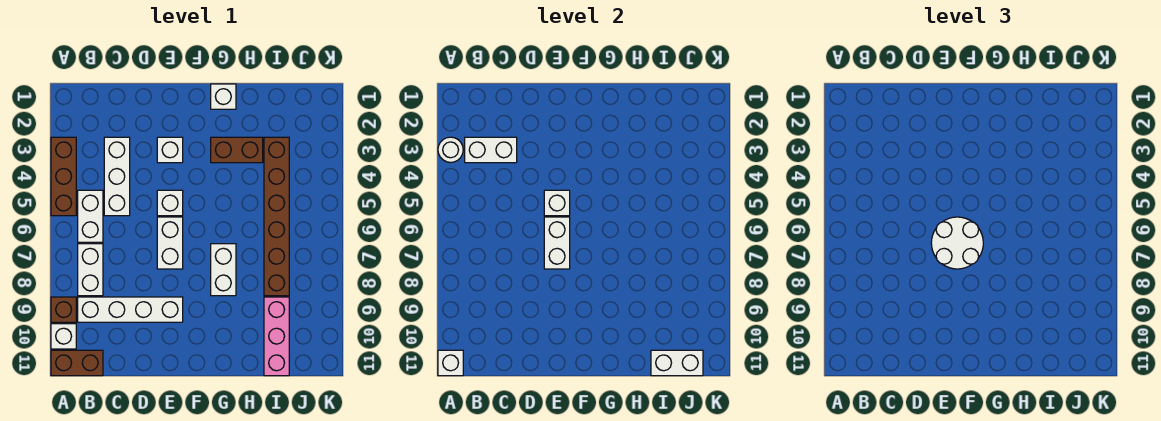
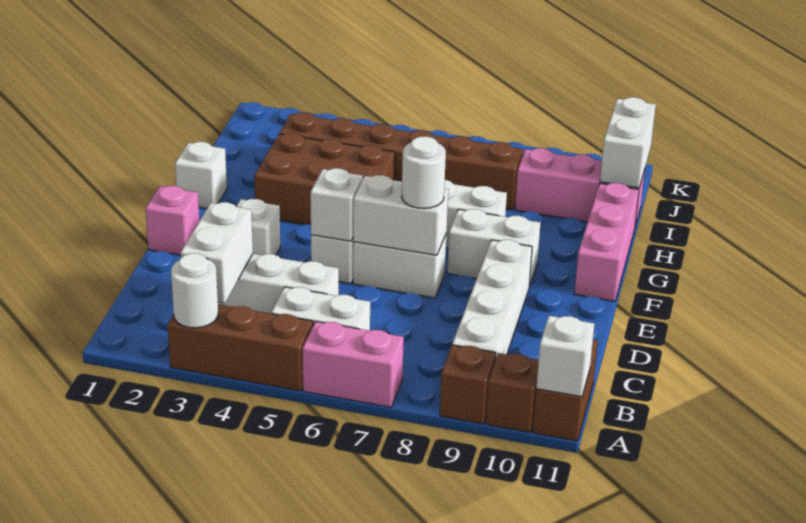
none -> pink brick A6:A7 level 1
white brick A10 level 1 -> brown brick A10 level 1
white brick B7:B8 level 1 -> white brick F8:F9 level 1
none -> pink brick E1 level 1
white round brick E6:F7 level 3 -> white round brick E7 level 3
none -> pink brick F11:H11 level 1
brown brick G3:H3 level 1 -> brown brick G3:H5 level 1

